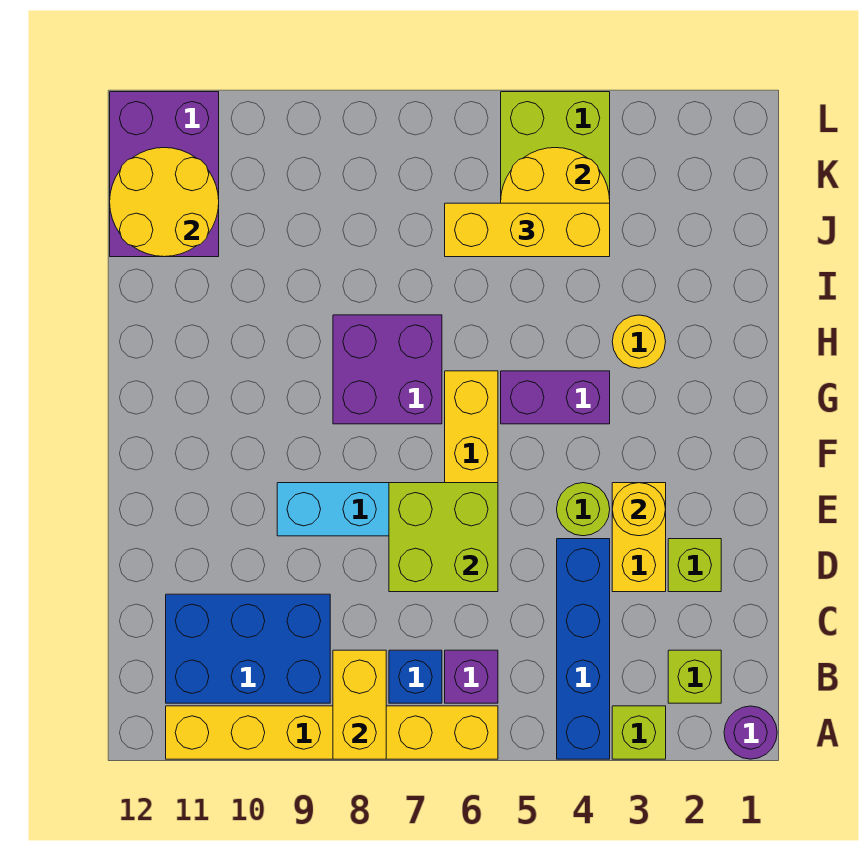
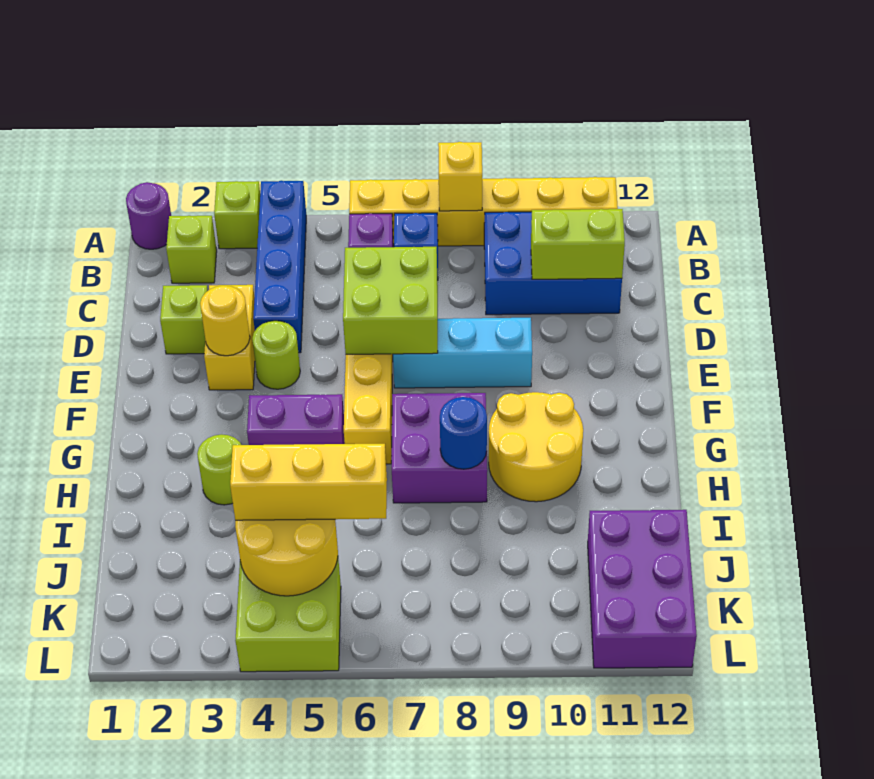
yellow brick A8:B8 level 2 -> yellow brick A8 level 2
none -> lime brick C10:C11 level 2
yellow round brick H3 level 1 -> lime round brick H3 level 1
none -> blue round brick H8 level 2
yellow round brick J11:K12 level 2 -> yellow round brick G9:H10 level 1

